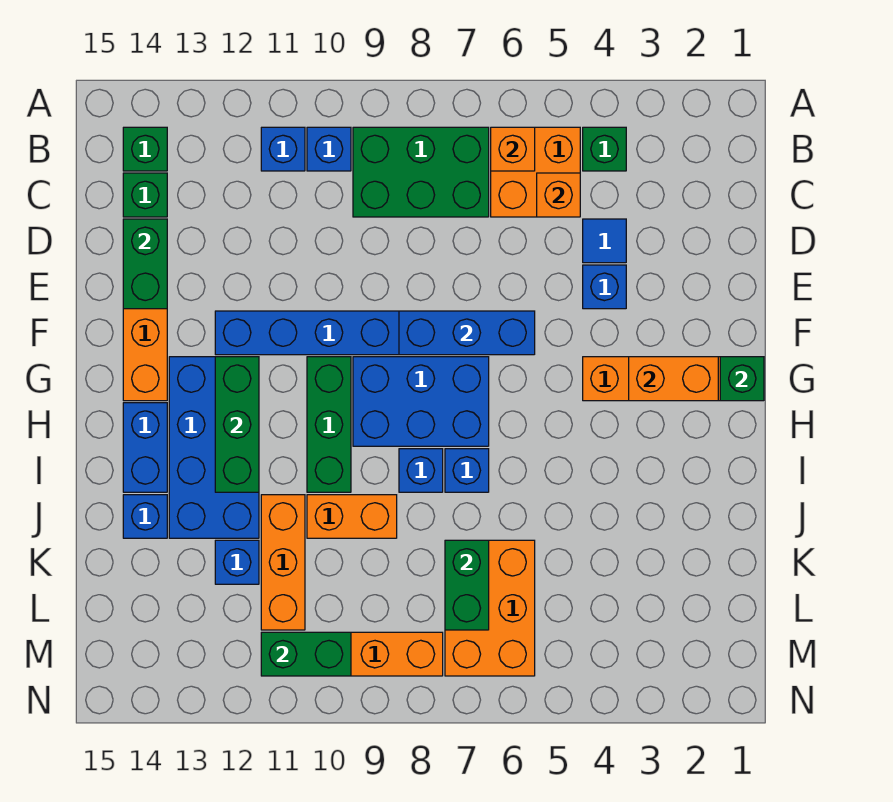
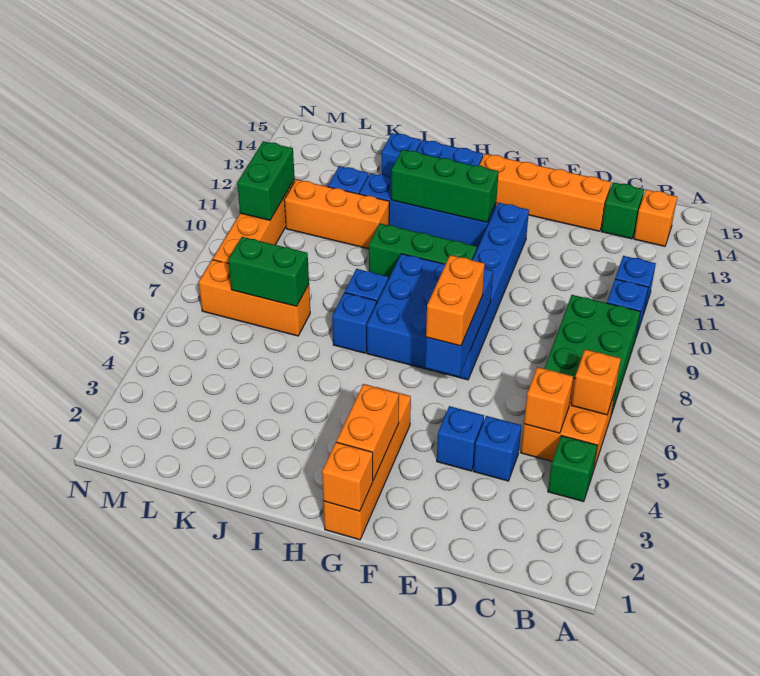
green brick B14 level 1 -> orange brick B14 level 1
blue tile D4 level 1 -> blue brick D4 level 1
green brick D14:E14 level 2 -> none
green brick G1 level 2 -> orange brick G1 level 2
blue brick G12:J13 level 1 -> blue brick G12:J12 level 1
orange brick J9:J10 level 1 -> orange brick F6:F7 level 3
orange brick K6:M7 level 1 -> orange brick K7:M7 level 1

